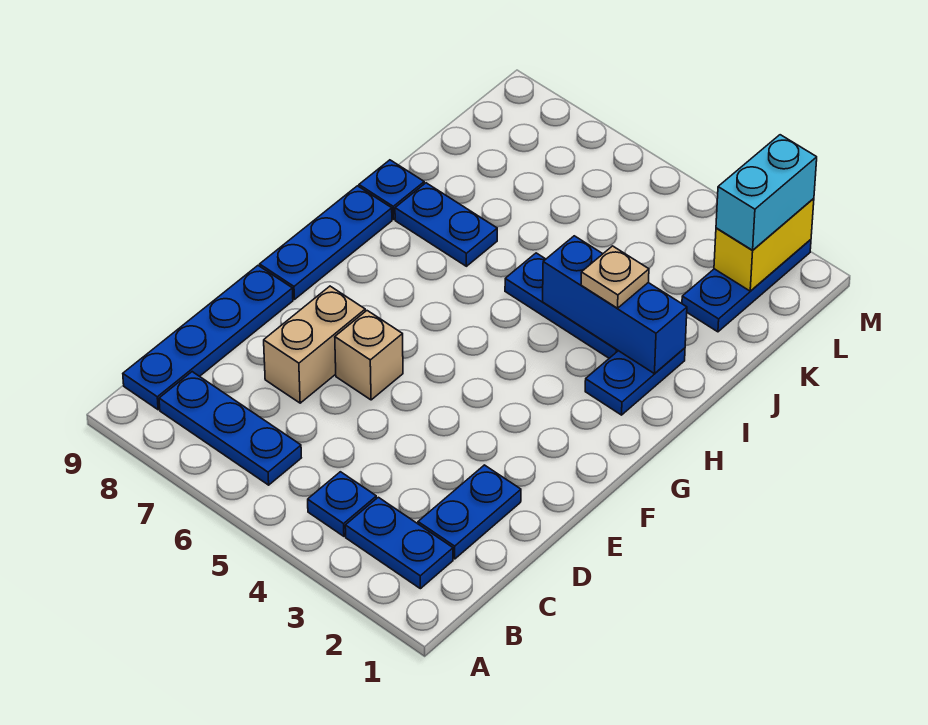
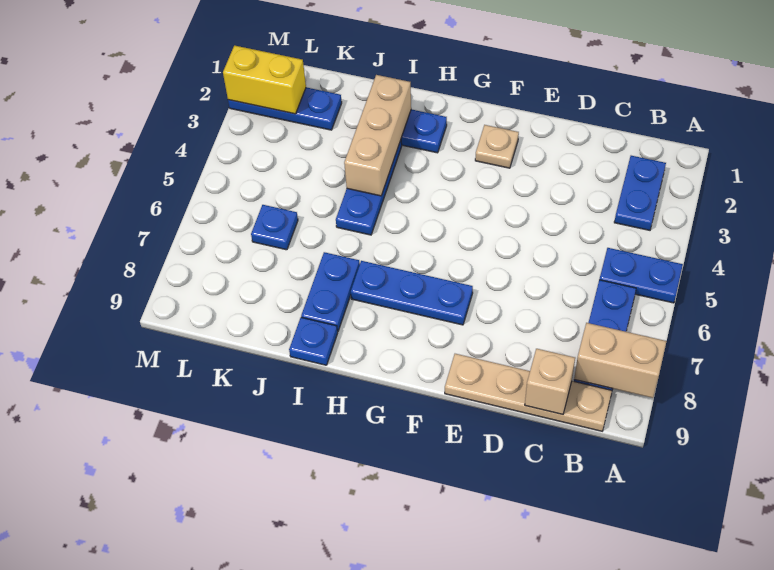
blue plate B4 level 1 -> blue plate K6 level 1
blue plate B9:E9 level 1 -> tan plate B9:E9 level 1
blue plate C2:D2 level 1 -> blue plate A5:B5 level 1
tan brick D7:E7 level 1 -> tan brick A8:B8 level 2
tan brick E6 level 1 -> tan brick C9 level 2
blue plate F9:H9 level 1 -> blue plate F7:H7 level 1
blue brick I2:I4 level 2 -> tan brick I2:I4 level 2
tan plate I3 level 3 -> tan plate F2 level 1
cyan brick L2:M2 level 3 -> none

